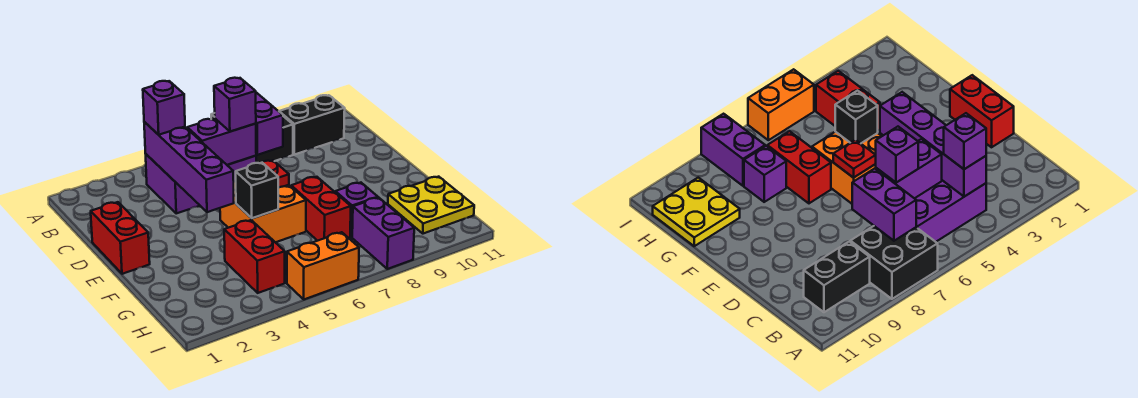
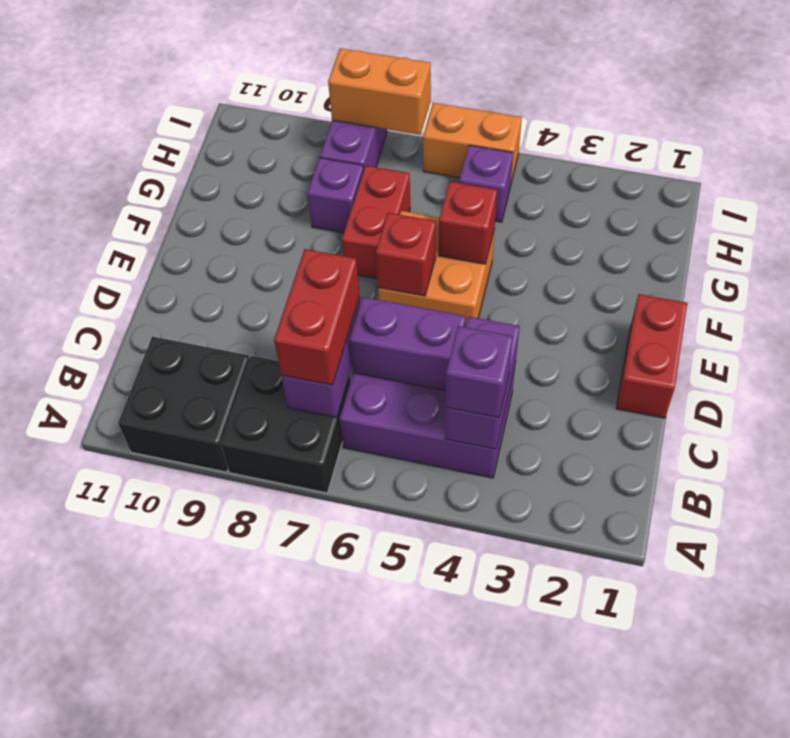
purple brick B4:E4 level 2 -> purple brick B4:C4 level 2
black brick B9:B10 level 1 -> black brick A9:B10 level 1
purple brick C6 level 3 -> purple brick H5 level 1
red plate E6 level 2 -> red brick E6 level 2
black brick F5 level 2 -> red brick F5 level 2
red brick G4:H4 level 1 -> red brick B7:C7 level 3
yellow plate G10:H11 level 1 -> none
none -> orange brick I7:I8 level 2

